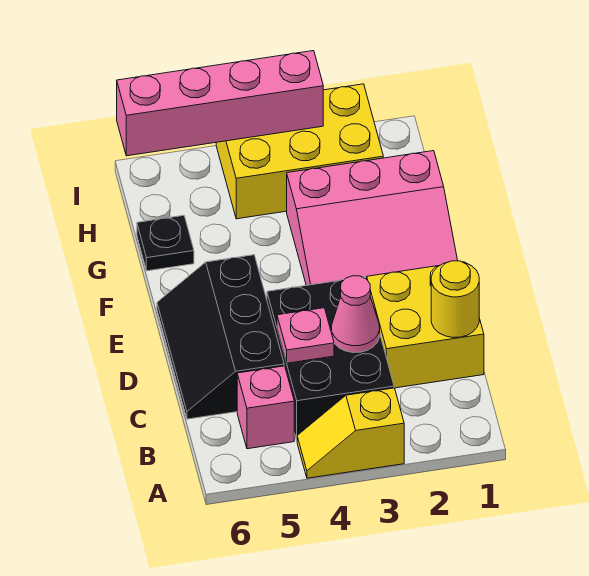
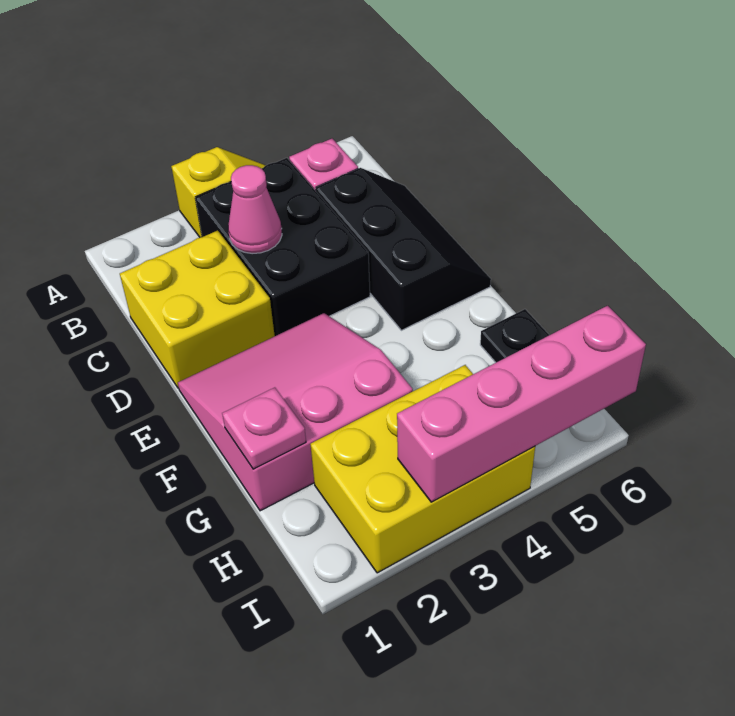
yellow round brick C1 level 2 -> none
pink plate C4 level 2 -> pink plate G1 level 2

